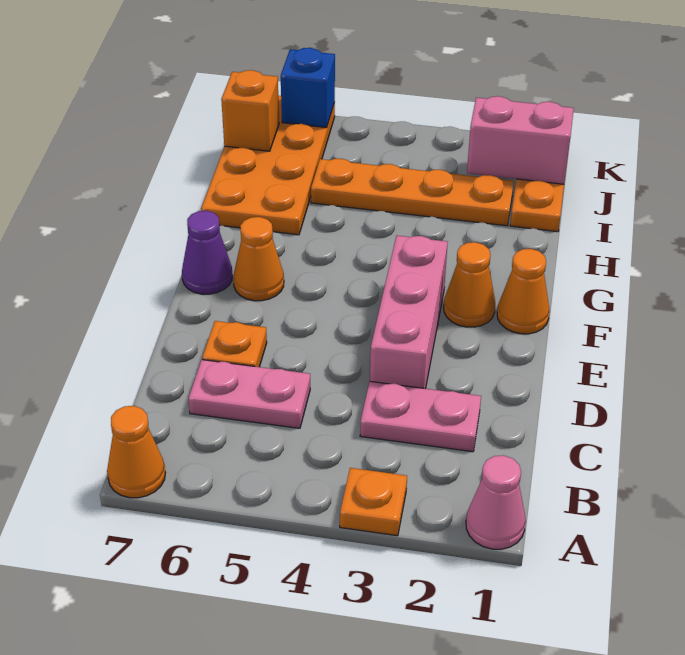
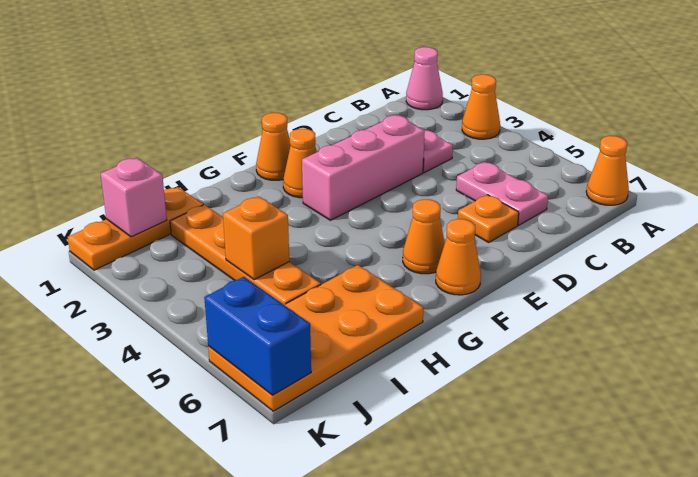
orange plate A3 level 1 -> orange cone A3 level 1
purple cone F7 level 1 -> orange cone F7 level 1
pink brick J1:J2 level 2 -> pink brick J1 level 2
orange brick J7 level 2 -> orange brick I4 level 2
blue brick K6 level 2 -> blue brick K6:K7 level 2

